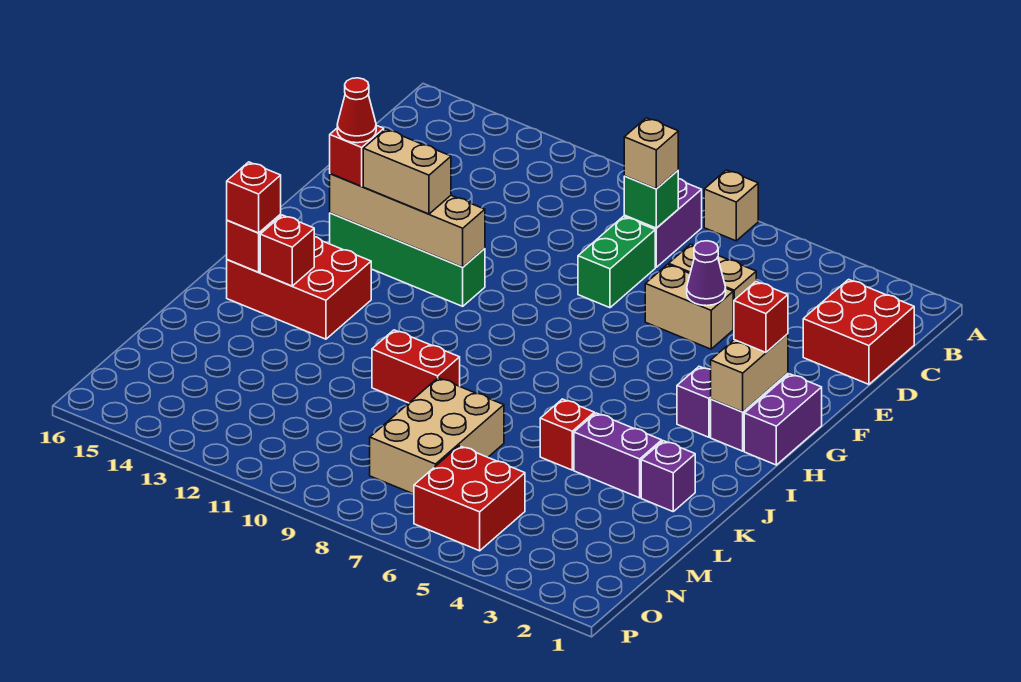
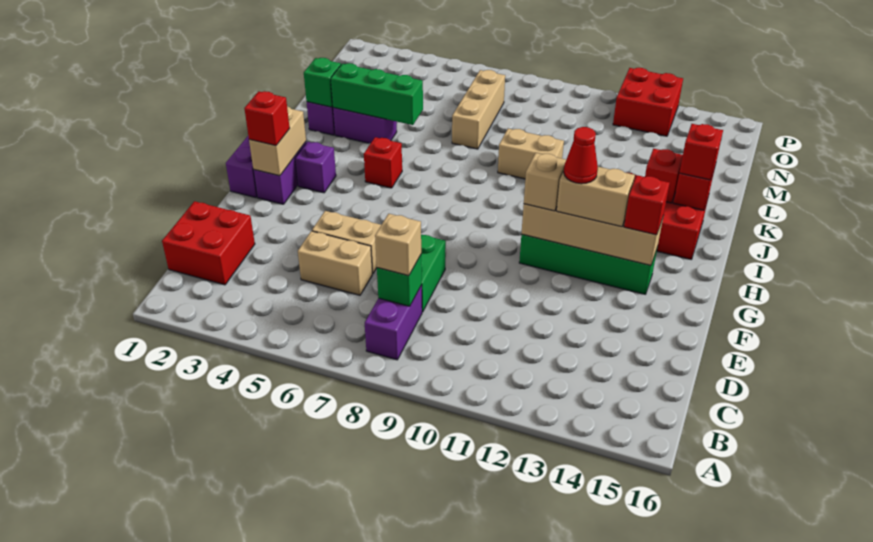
tan brick A7 level 1 -> tan brick G11 level 3
purple cone E5 level 2 -> none
red cone G14 level 4 -> red cone G12 level 4
none -> green brick K2 level 2
none -> green brick K3:K5 level 2
red brick K5 level 1 -> red brick I5 level 1
red brick K9:K10 level 1 -> tan brick K9:K10 level 1
tan brick L7:N8 level 1 -> tan brick L7:N7 level 1
red brick N5:O6 level 1 -> red brick O12:P13 level 1

